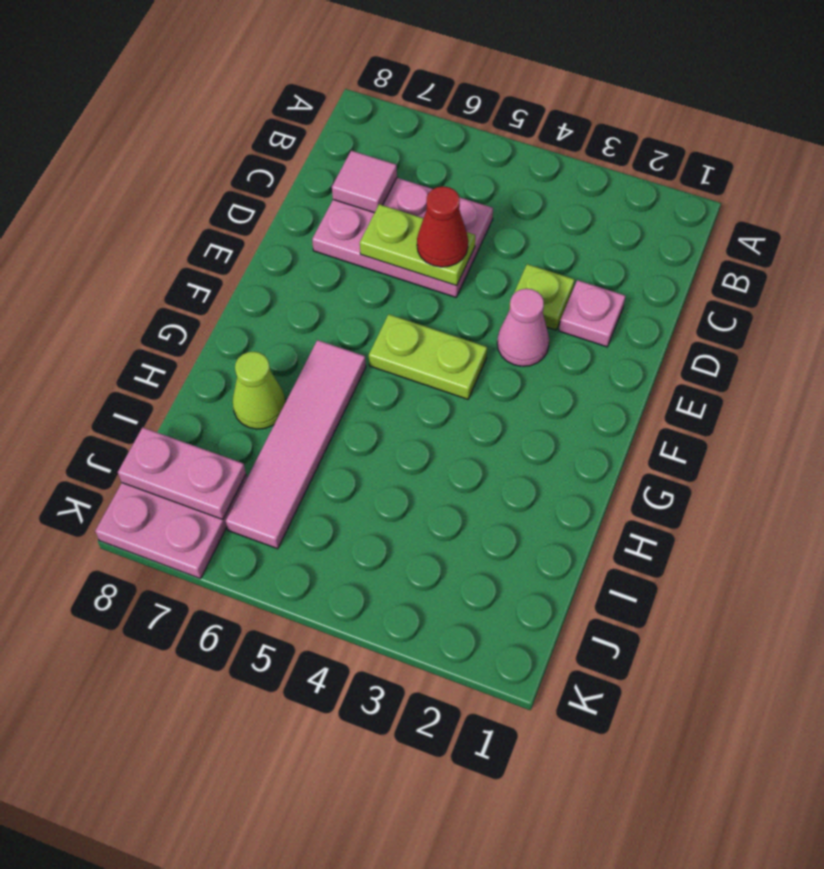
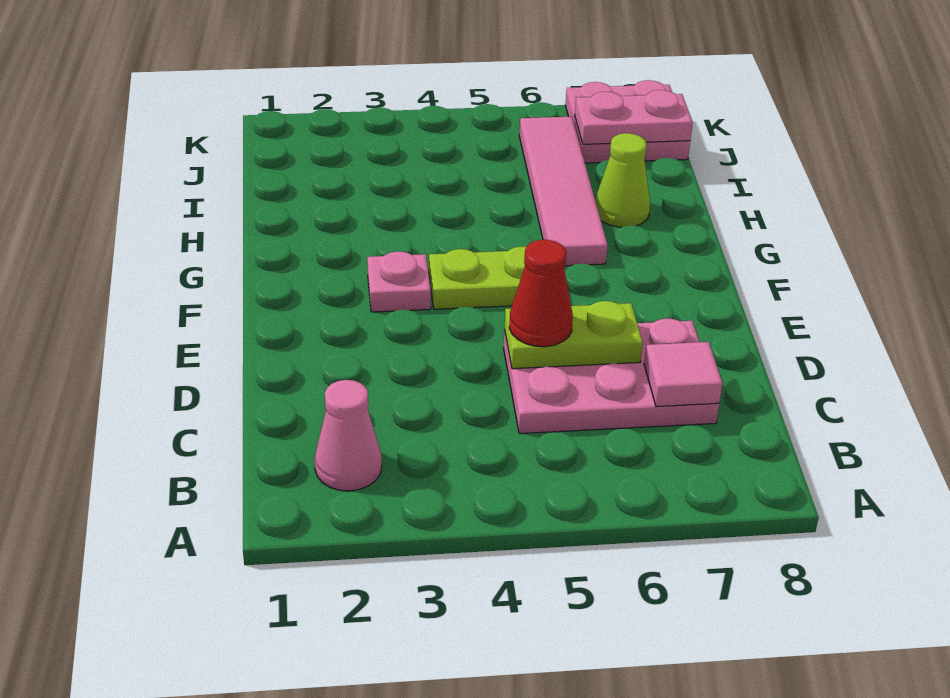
pink plate D2 level 1 -> pink plate F3 level 1
lime plate D3 level 1 -> none
pink cone E3 level 1 -> pink cone B2 level 1

